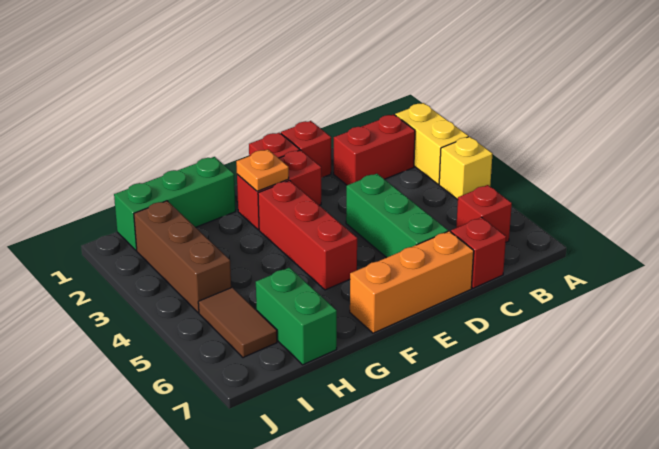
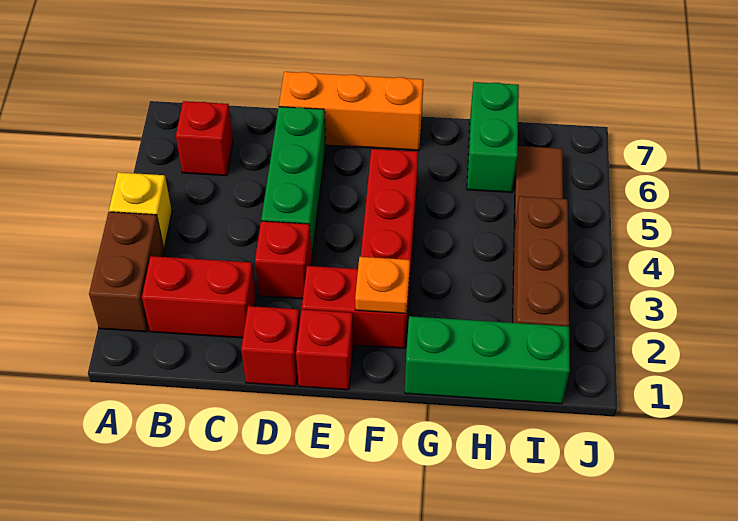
yellow brick A2:A3 level 1 -> brown brick A2:A3 level 1
red brick C7 level 1 -> red brick D3 level 1

